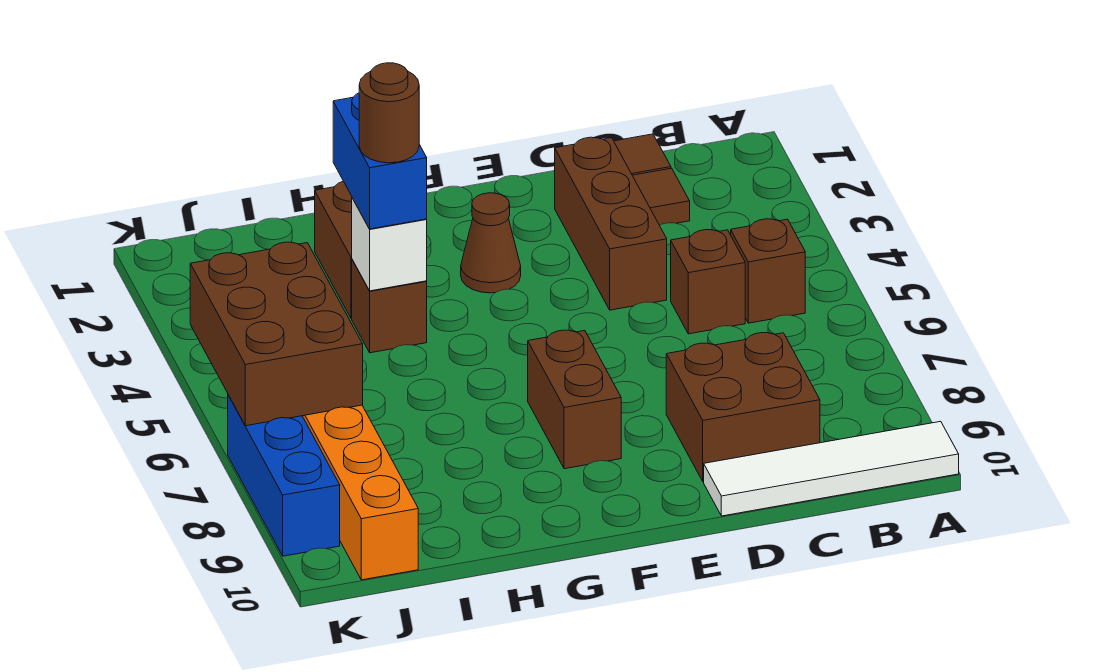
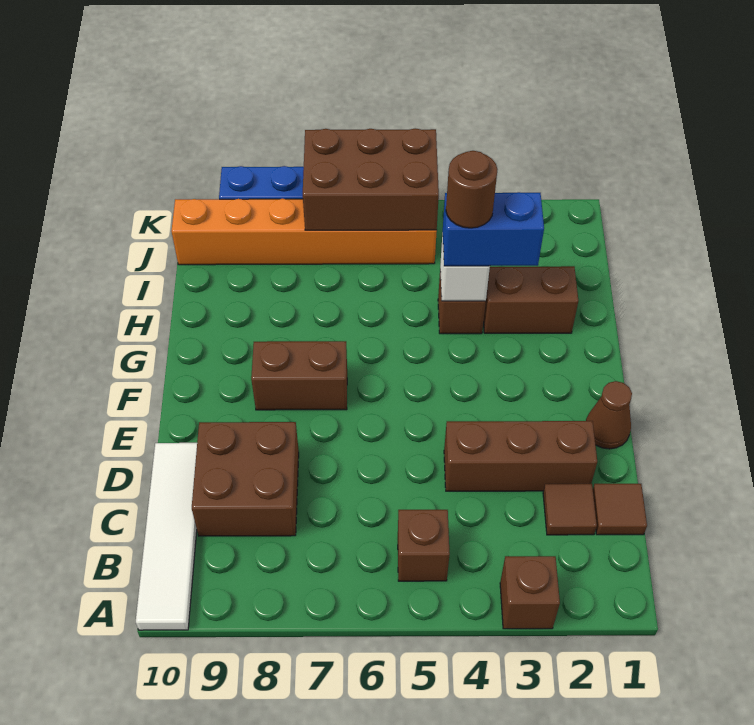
brown brick C5 level 1 -> brown brick A3 level 1
brown cone F3 level 1 -> brown cone E1 level 1

